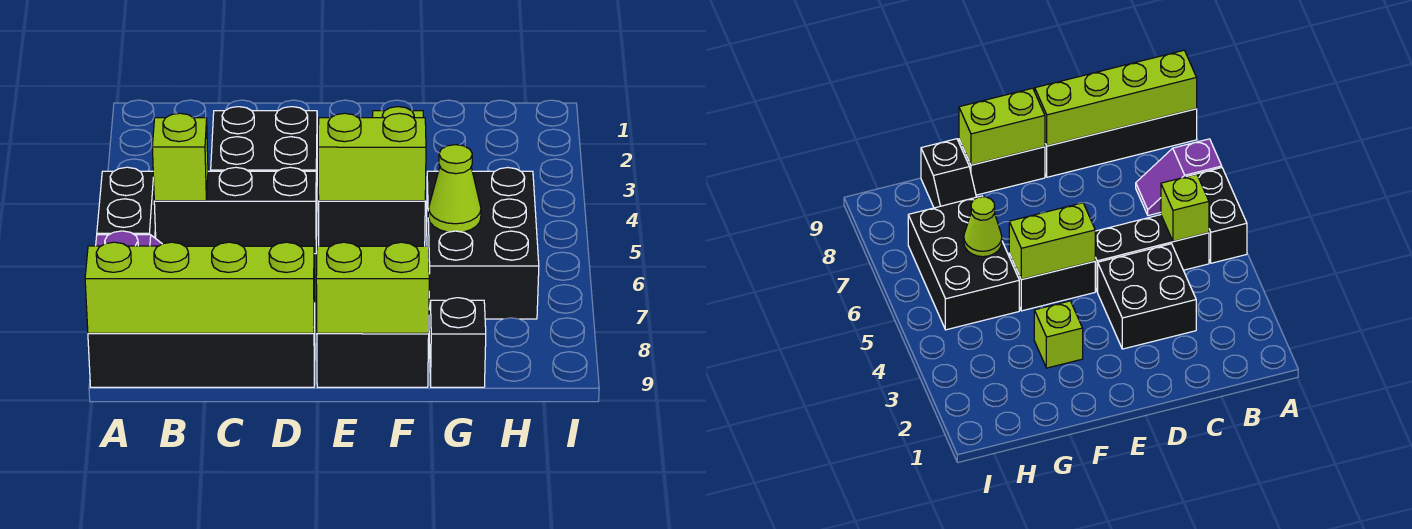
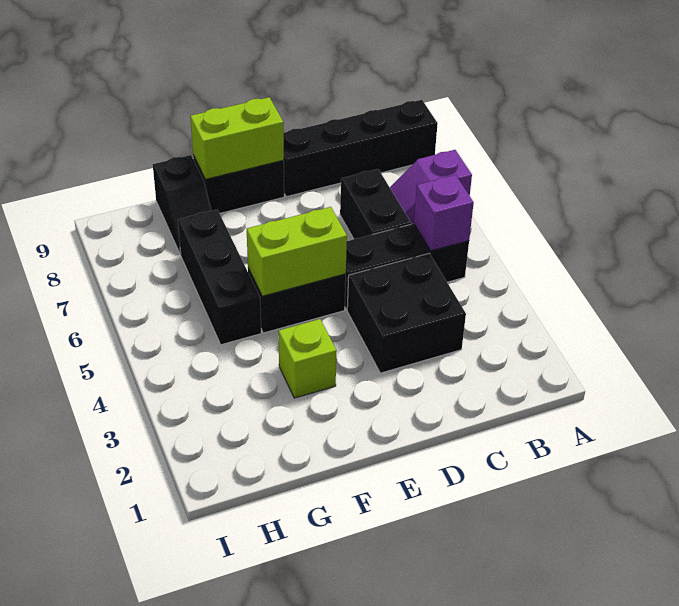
black brick A5:A6 level 1 -> black brick C6:C7 level 1
lime brick A9:D9 level 2 -> none
lime brick B5 level 2 -> purple brick B5 level 2
black brick G5:H7 level 1 -> black brick G5:G7 level 1
lime cone G6 level 2 -> none

